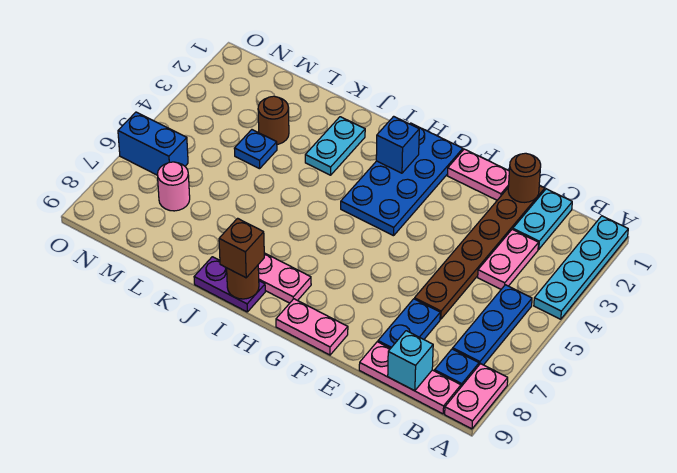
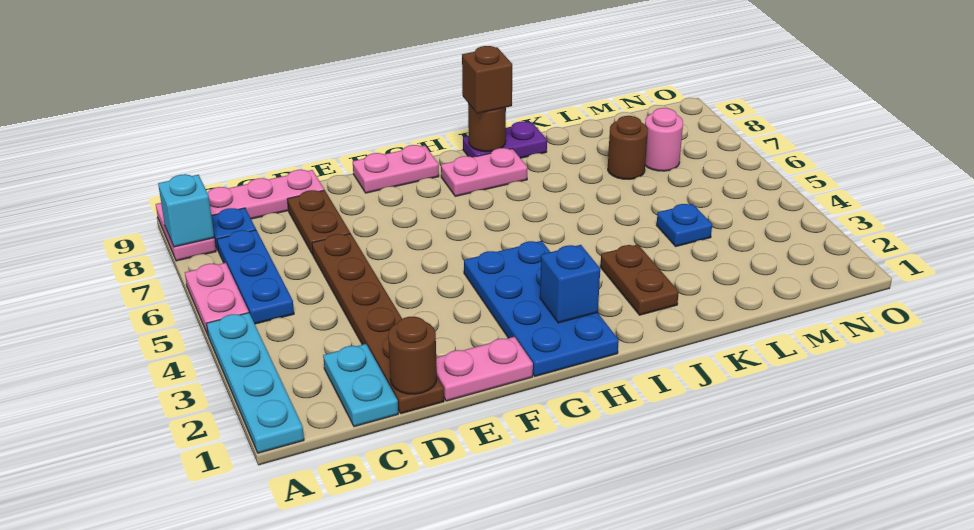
pink plate C3:C4 level 1 -> pink plate A5:A6 level 1
cyan brick C9 level 2 -> cyan brick A8 level 2
blue plate D7:D8 level 1 -> brown plate D7:D8 level 1
cyan plate J2:J3 level 1 -> brown plate J2:J3 level 1
brown round brick L3 level 1 -> brown round brick L7 level 1
blue brick N6:O6 level 1 -> none

